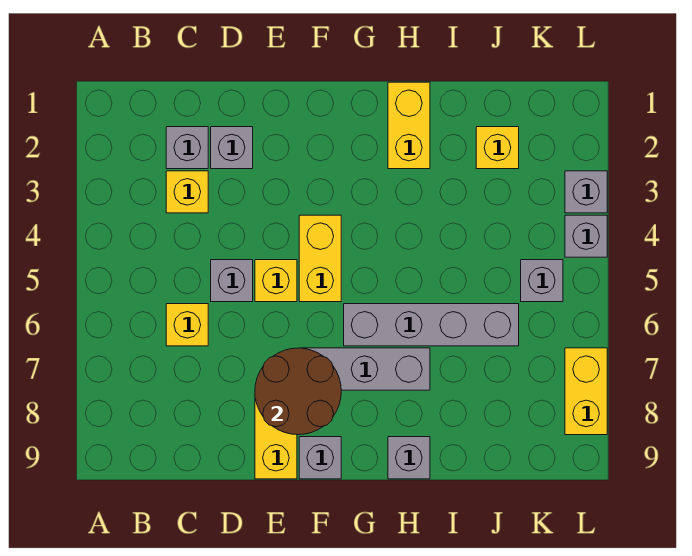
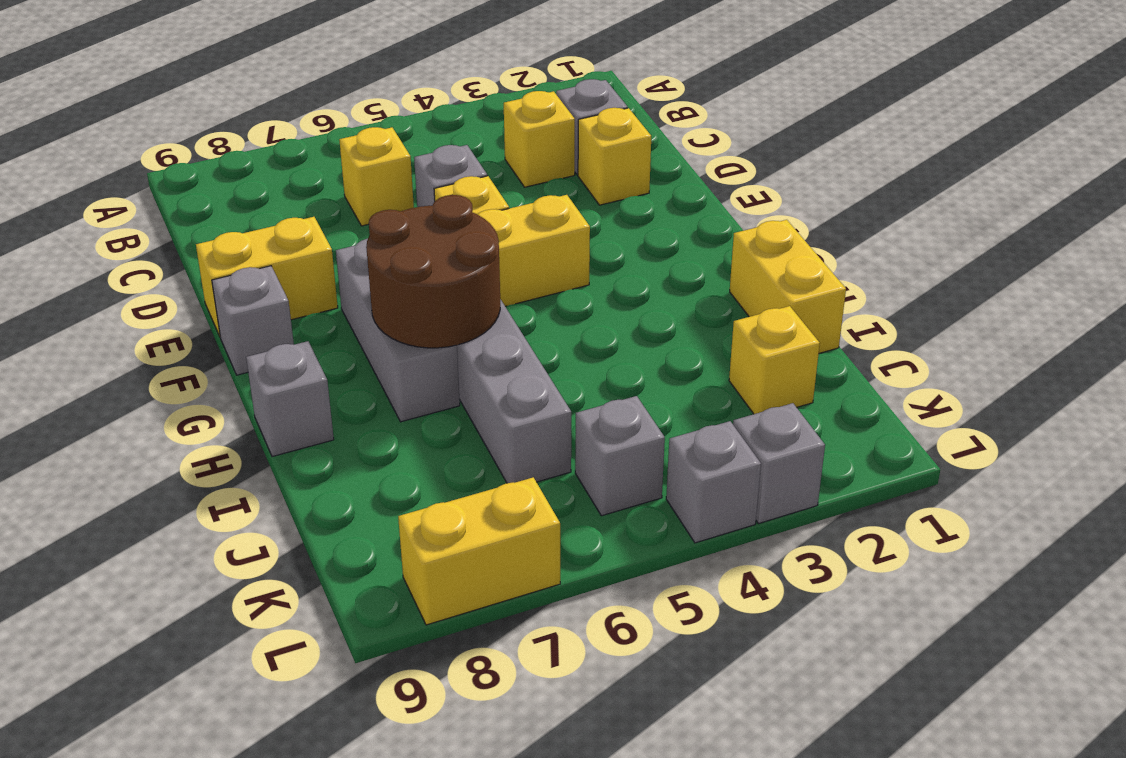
grey brick D2 level 1 -> yellow brick D2 level 1
brown round brick E7:F8 level 2 -> brown round brick G6:H7 level 2
yellow brick H1:H2 level 1 -> yellow brick H1:I1 level 1

